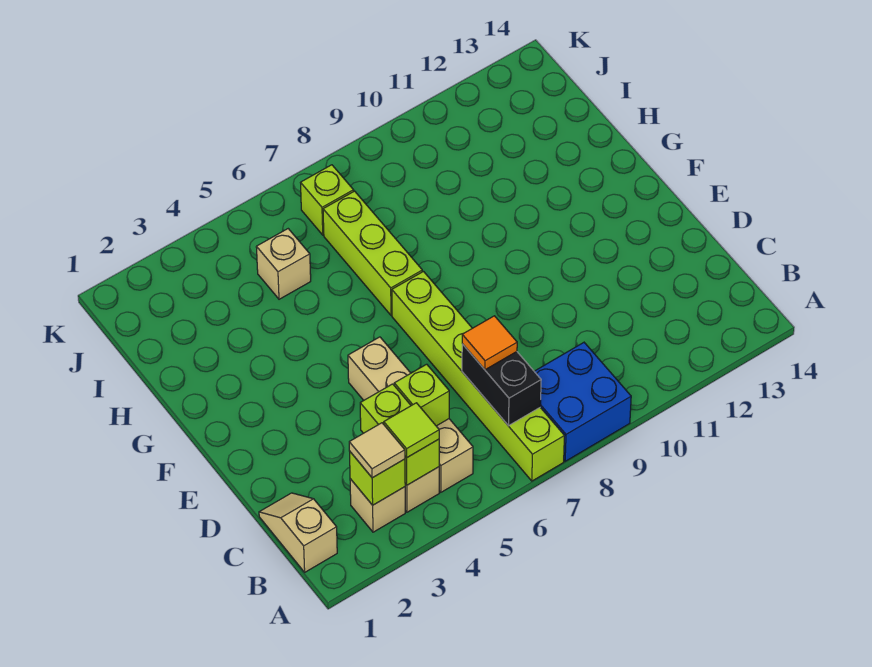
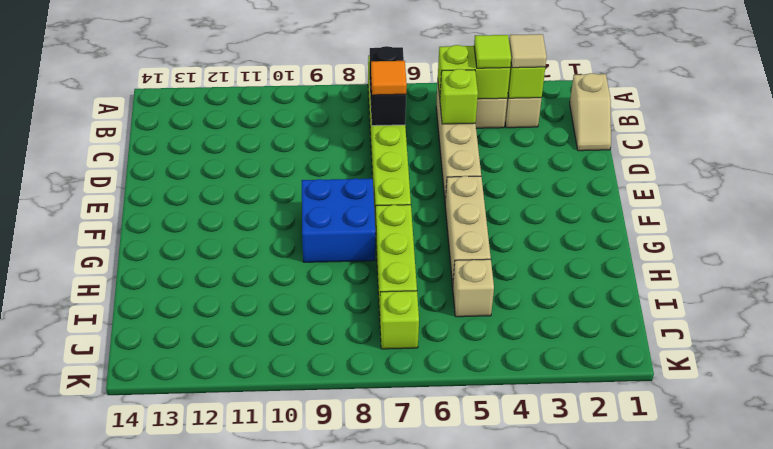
blue brick A8:B9 level 1 -> blue brick F8:G9 level 1
lime brick B4:C4 level 2 -> lime brick B4:B5 level 2
none -> tan brick F5:H5 level 1

